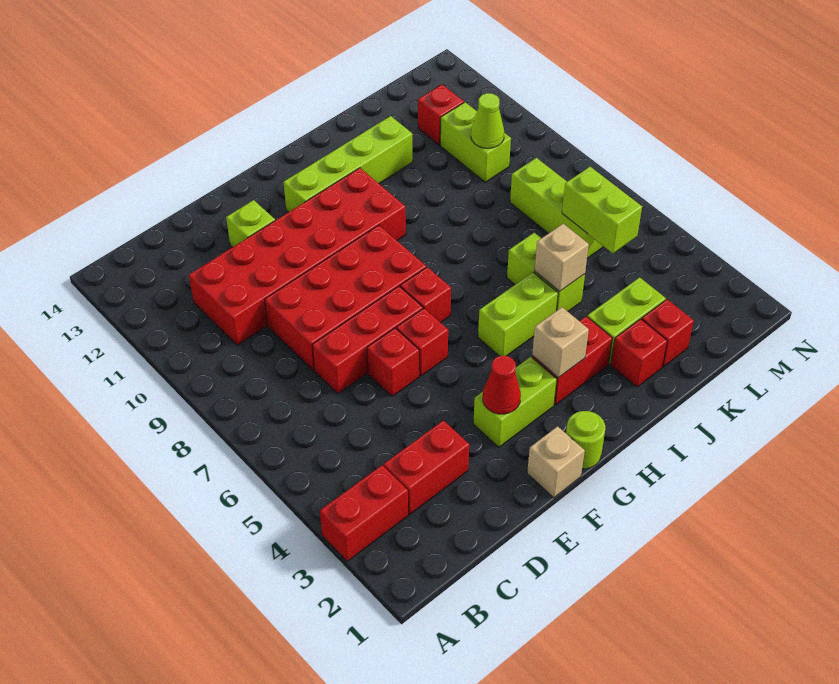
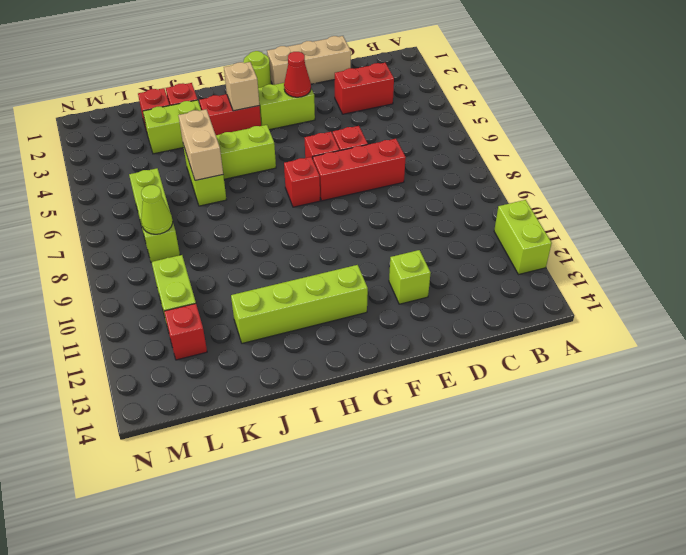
red brick A3:B3 level 1 -> none
red brick C10:H11 level 1 -> none
red brick D8:G9 level 1 -> none
tan brick F1 level 1 -> tan brick D1:F1 level 1
tan brick J5 level 2 -> tan brick J5:J6 level 2
lime brick L5:L6 level 2 -> lime brick A11:A12 level 1
lime cone L10 level 2 -> lime cone L8 level 2

